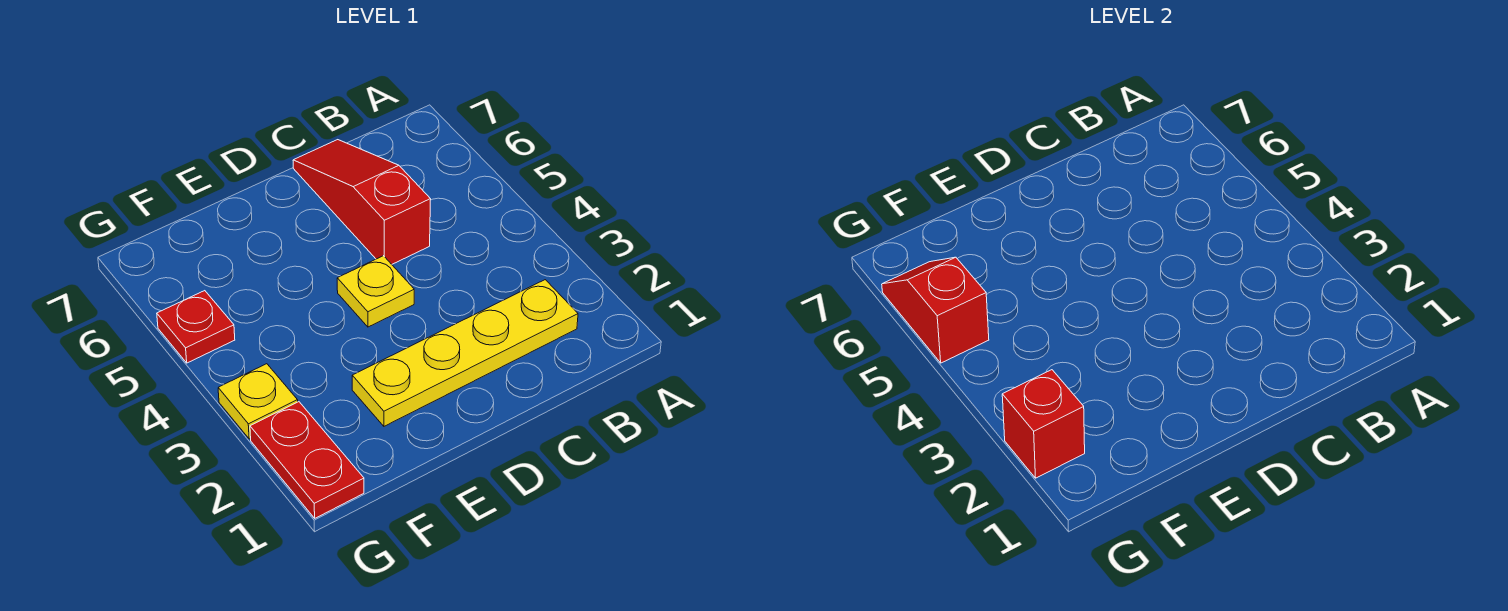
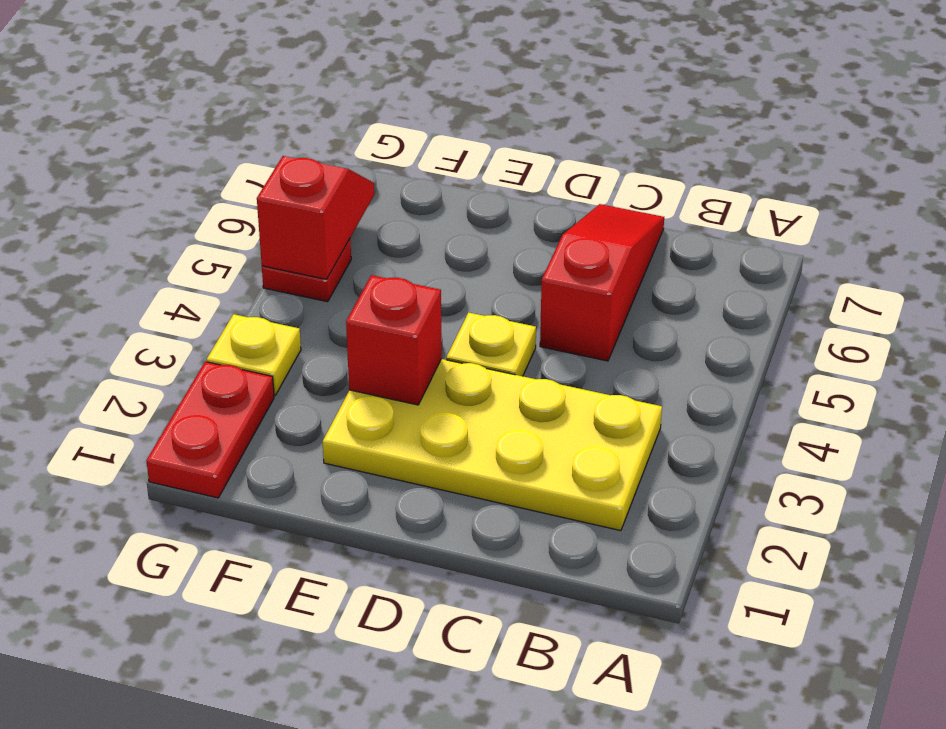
yellow plate B2:E2 level 1 -> yellow plate B2:E3 level 1
red brick G2 level 2 -> red brick E3 level 2

